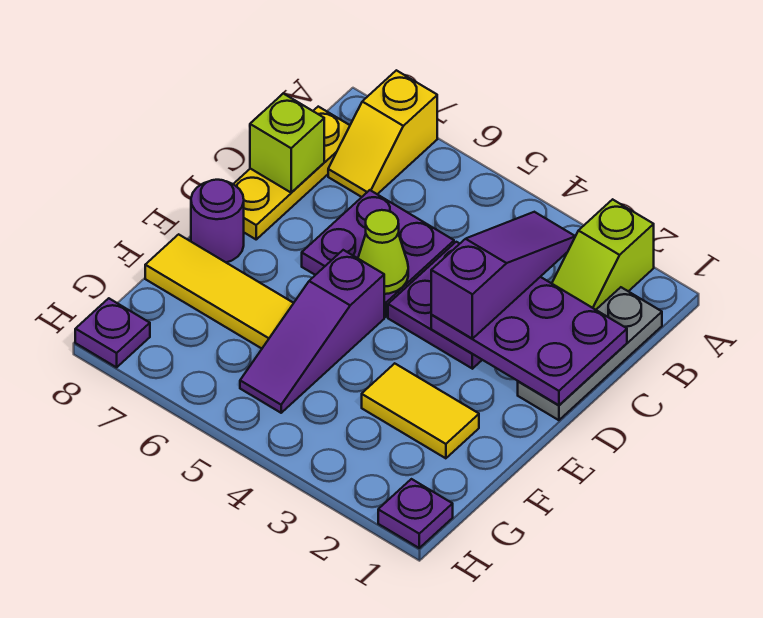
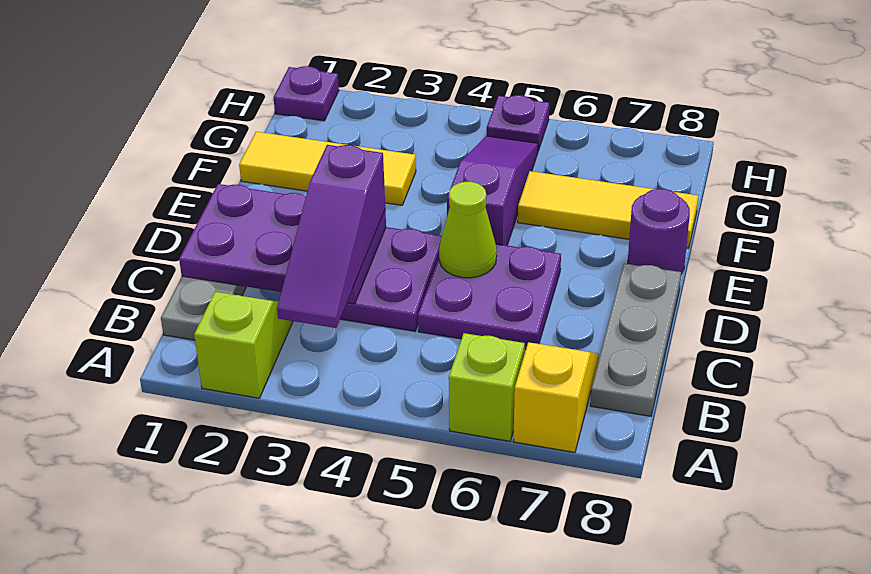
yellow plate B8:D8 level 1 -> grey plate B8:D8 level 1
lime brick C8 level 2 -> lime brick A6 level 1
yellow tile F2:F3 level 1 -> yellow tile F1:F3 level 1
purple plate H8 level 1 -> purple plate H5 level 1

